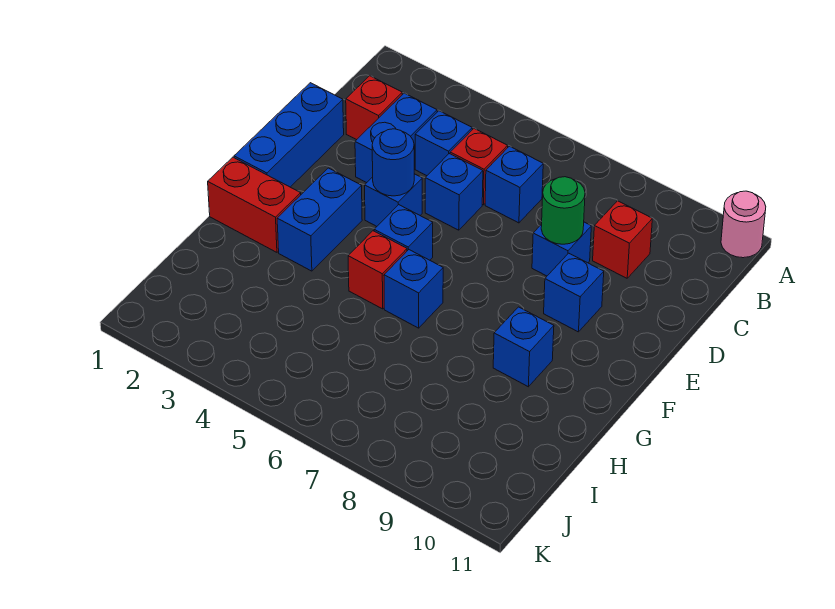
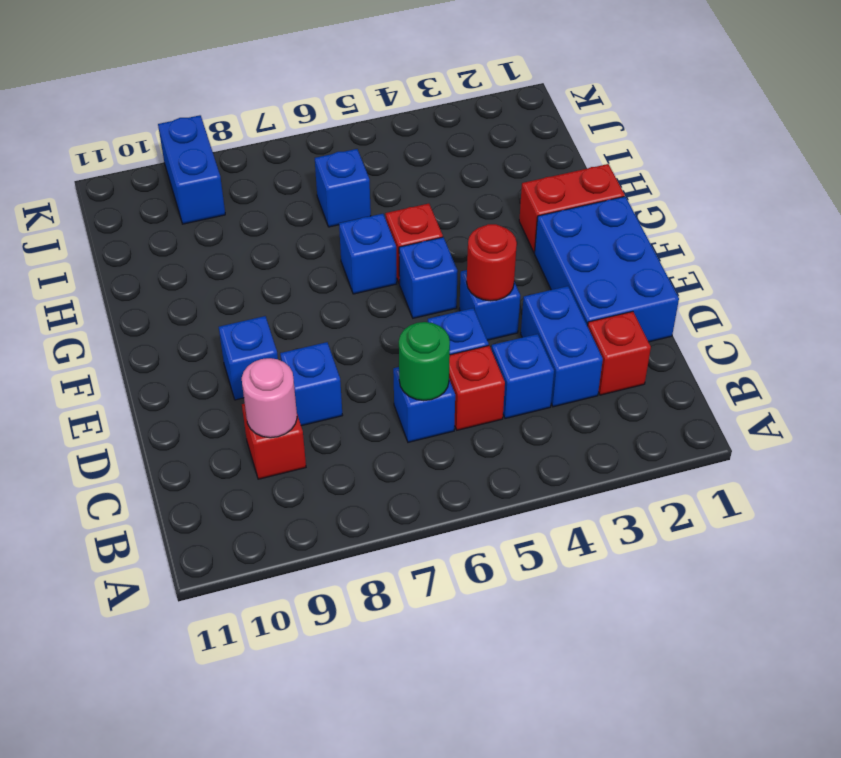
pink round brick A11 level 1 -> pink round brick C9 level 2
blue brick D1:F1 level 1 -> blue brick D1:F2 level 1
green round brick D8 level 2 -> green round brick C6 level 2
blue round brick E4 level 2 -> red round brick E4 level 2
blue brick F3:G3 level 1 -> blue brick J9:K9 level 1
blue brick G9 level 1 -> blue brick I6 level 1

